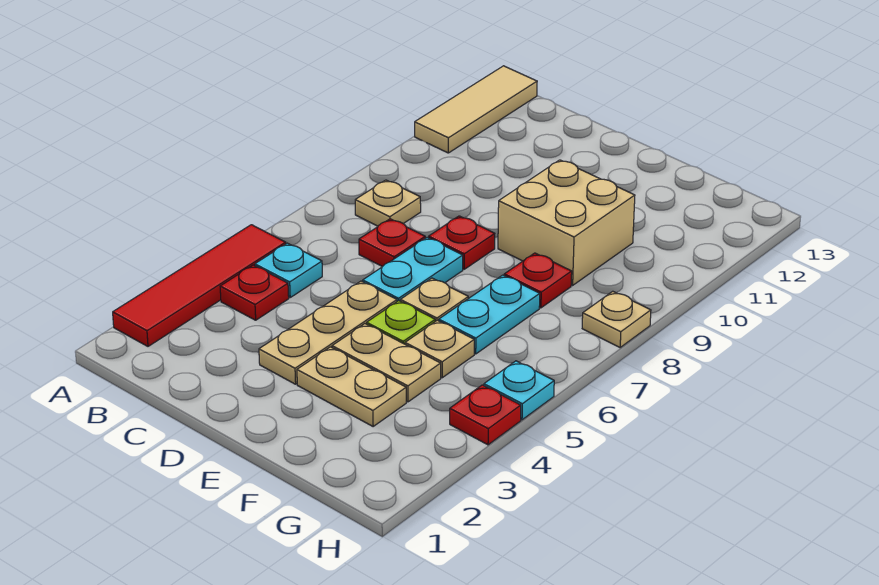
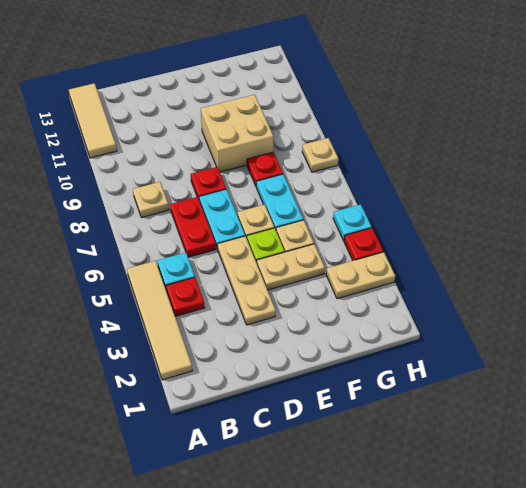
red tile A2:A5 level 1 -> tan tile A2:A5 level 1
red plate C7 level 1 -> red plate C6:C7 level 1
tan plate E3:F3 level 1 -> tan plate G3:H3 level 1

